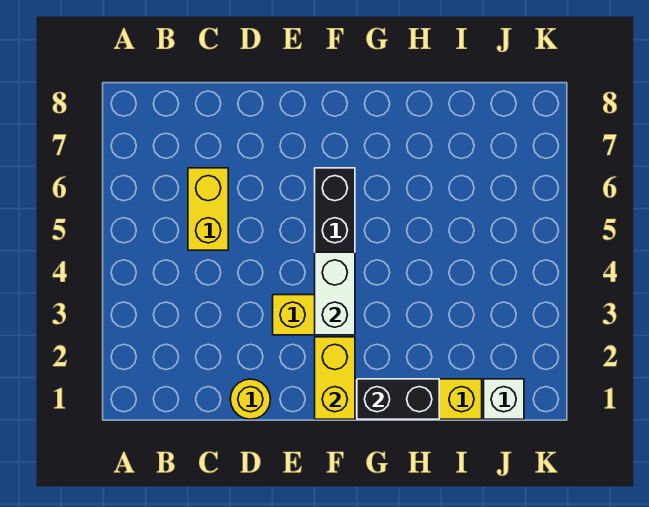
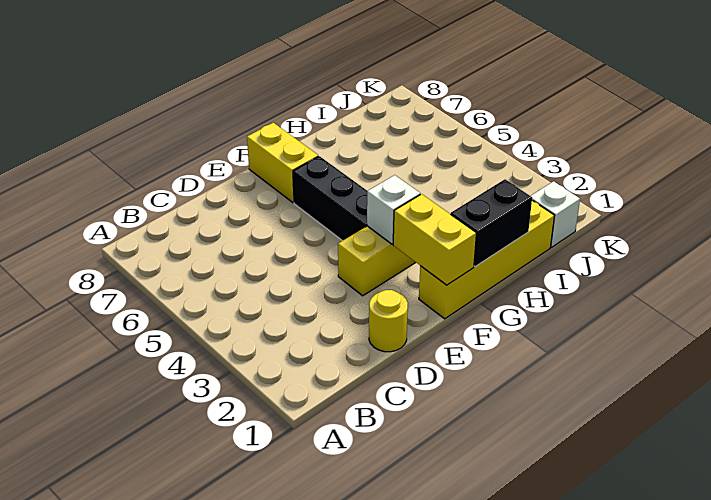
yellow brick C5:C6 level 1 -> yellow brick F7:F8 level 1
white brick F3:F4 level 2 -> white brick F3 level 2

